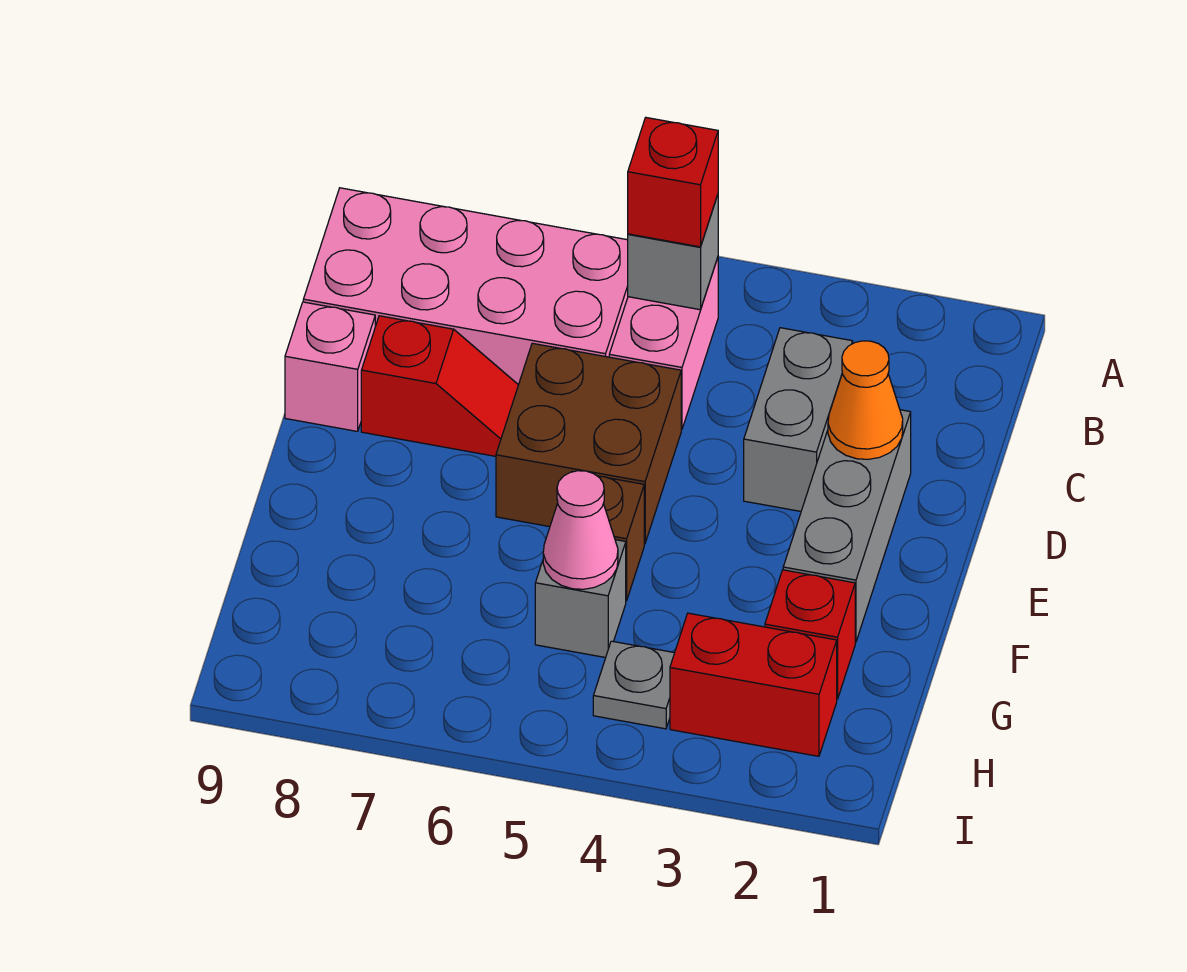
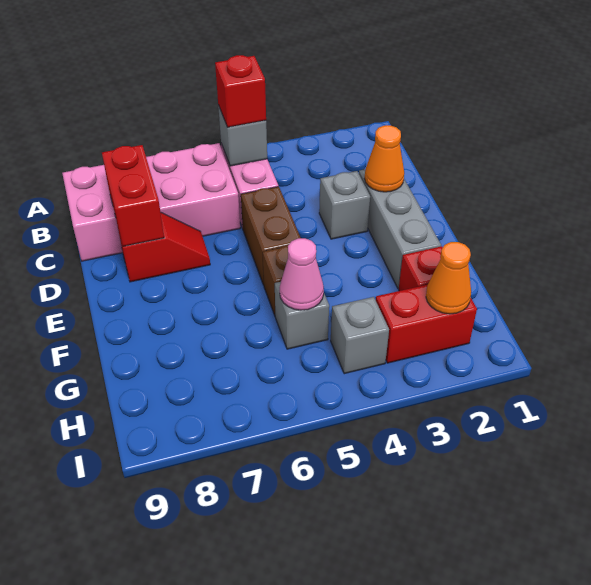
grey brick C3:D3 level 1 -> grey brick D3 level 1
none -> red brick C8:D8 level 2
brown brick D5:E6 level 1 -> brown brick D5:E5 level 1
pink brick D9 level 1 -> none
none -> orange cone H2 level 2
grey plate H4 level 1 -> grey brick H4 level 1

